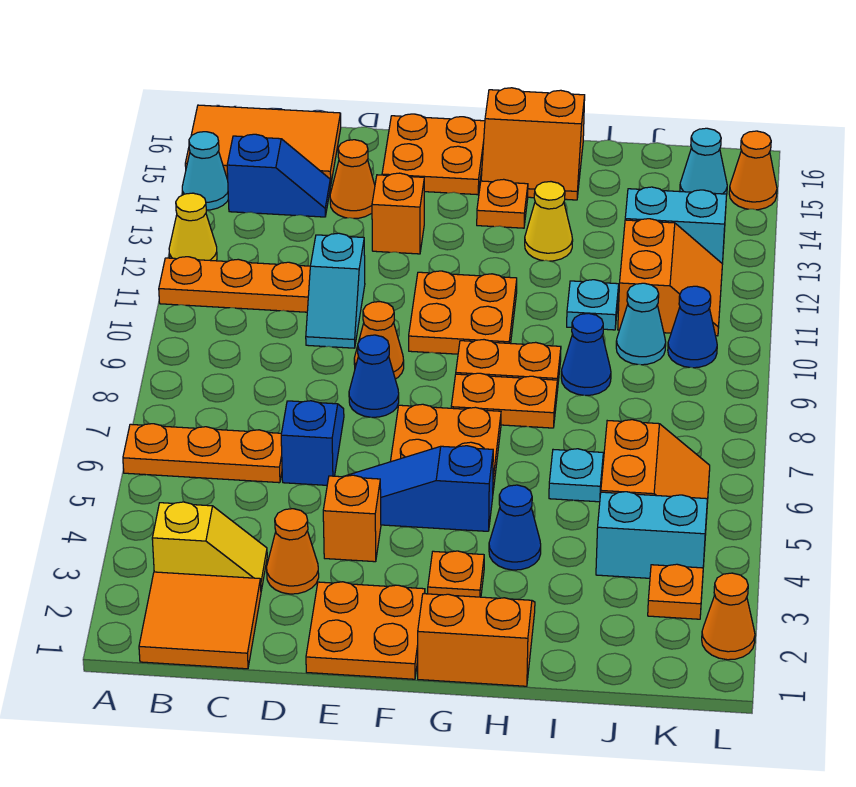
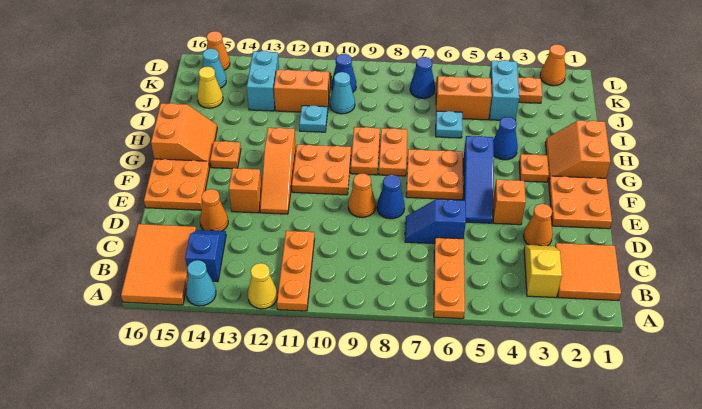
cyan slope D10:D11 level 1 top 11 -> none
none -> orange slope E12:G12 level 1 top G
yellow cone H13 level 1 -> yellow cone J15 level 1
blue cone I9 level 1 -> blue cone K7 level 1

